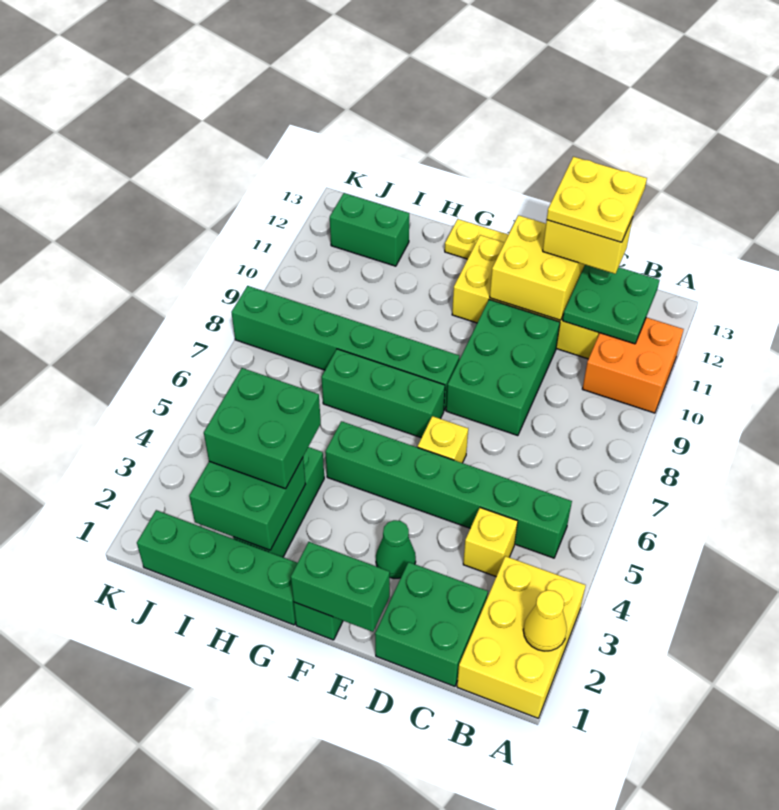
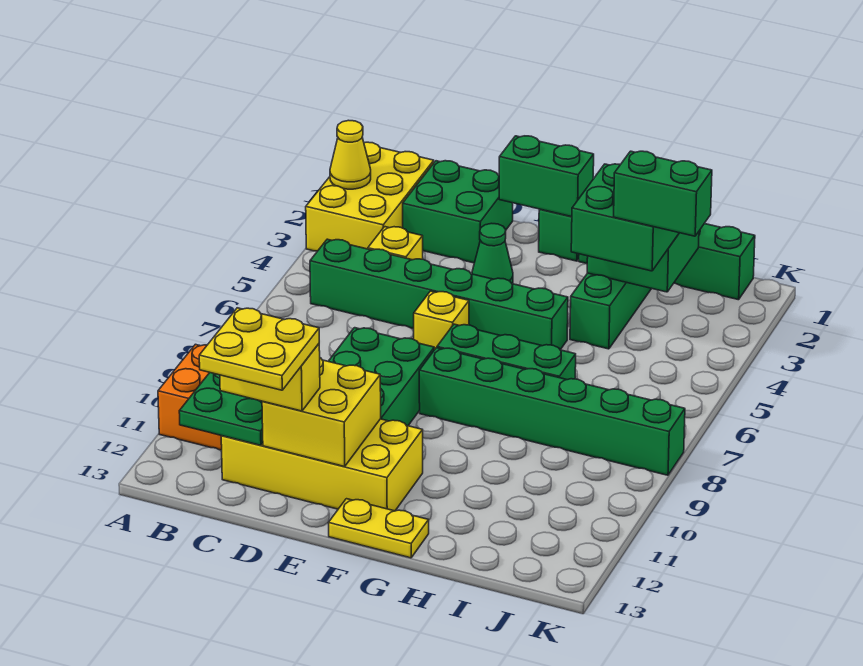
green brick I12:J12 level 1 -> green brick I4:J4 level 4

